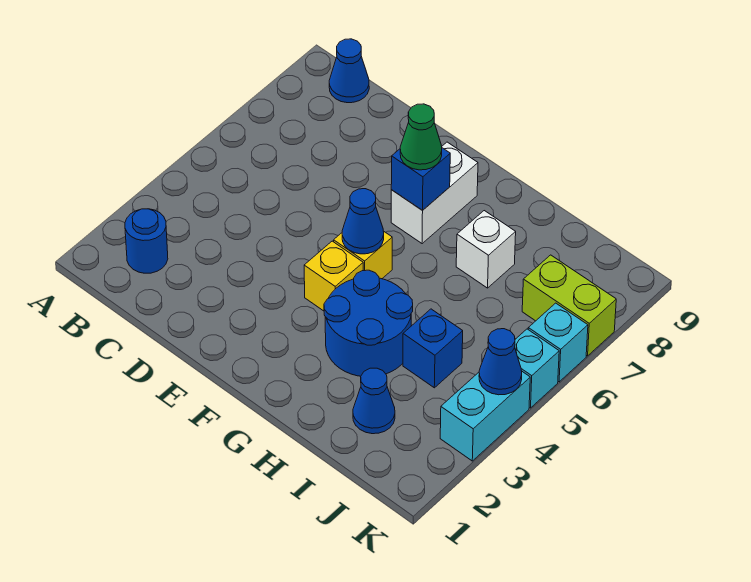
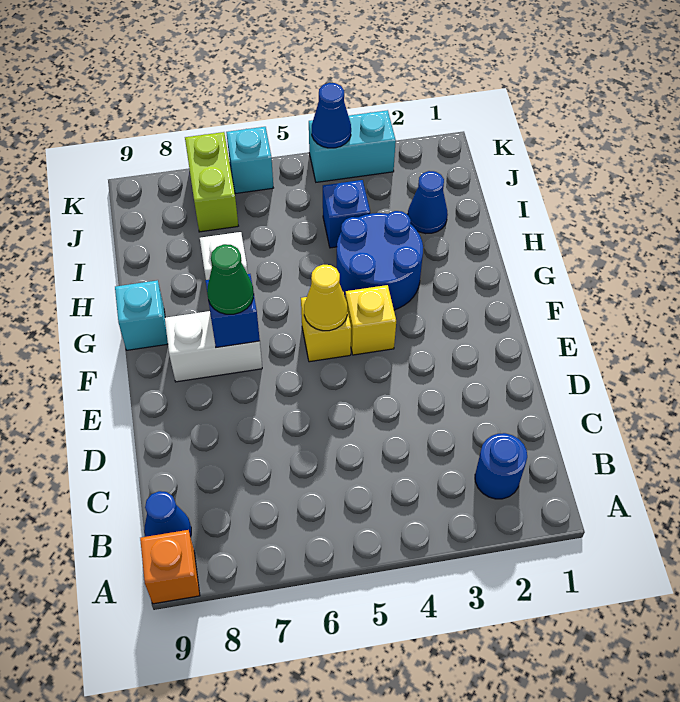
none -> orange brick A9 level 1
blue cone F5 level 2 -> yellow cone F5 level 2
cyan brick K5 level 1 -> cyan brick G9 level 1

